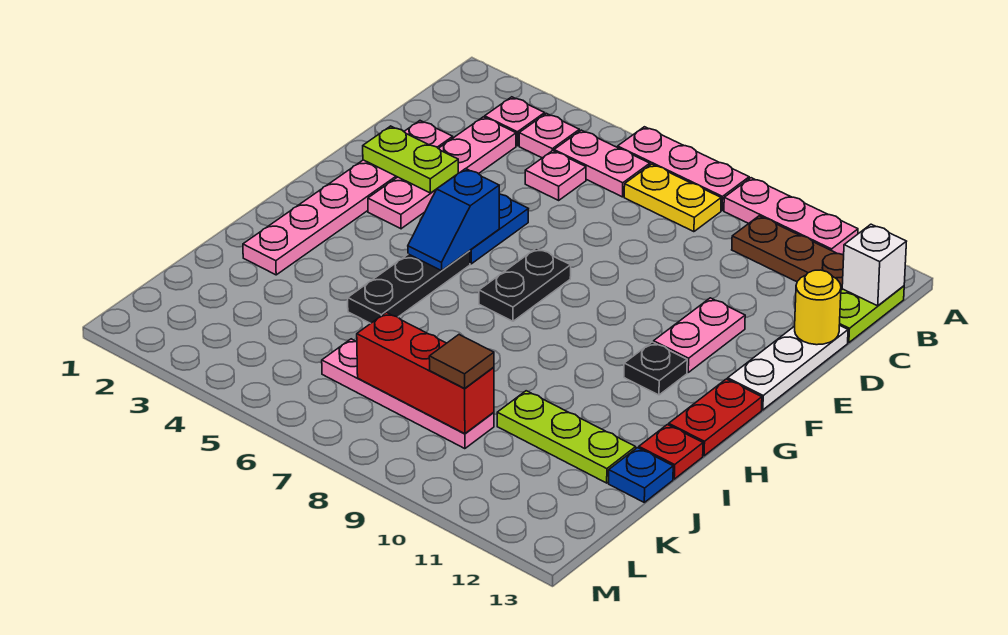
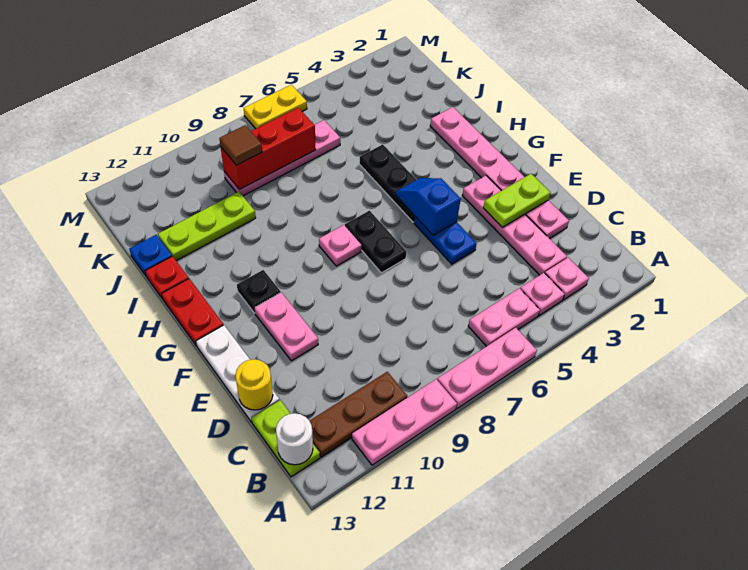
yellow plate B7:B8 level 1 -> yellow plate M6:M7 level 1
white brick B13 level 2 -> white round brick B13 level 2
pink plate C5 level 1 -> pink plate G8 level 1

